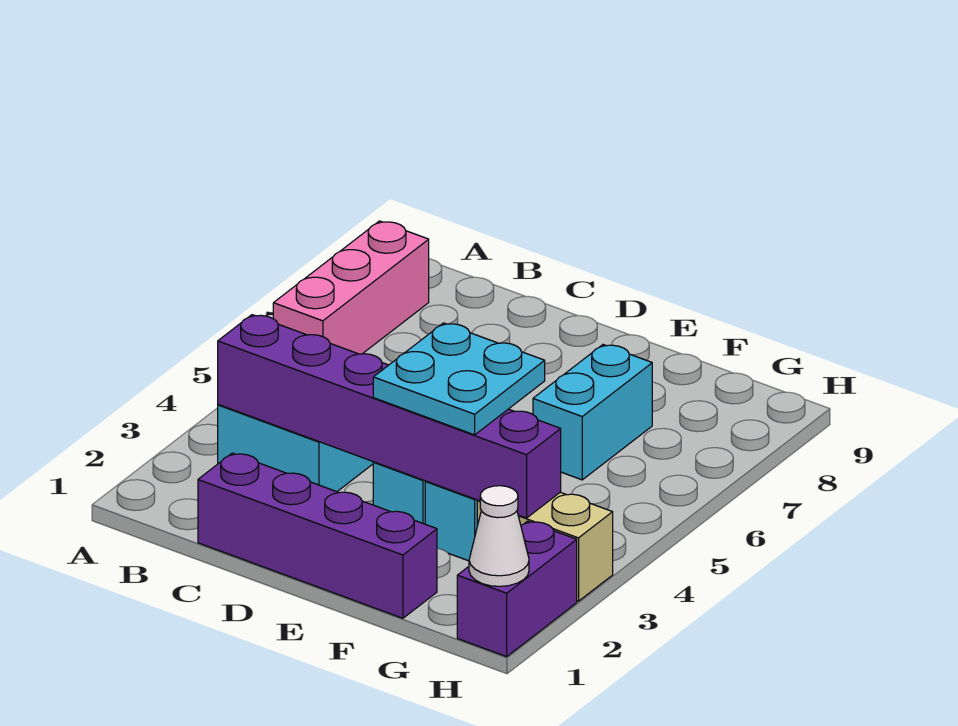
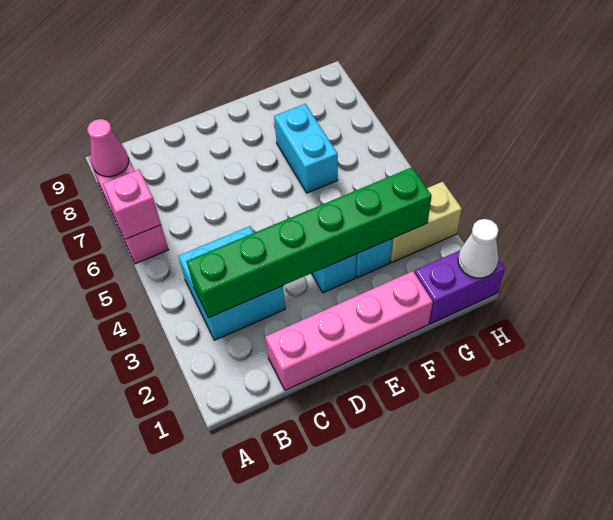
none -> pink brick A6 level 2
none -> pink cone A8 level 2
purple brick B3:G3 level 2 -> green brick B3:G3 level 2
purple brick C1:F1 level 1 -> pink brick C1:F1 level 1
cyan plate E3:F4 level 3 -> none
purple brick H1:H2 level 1 -> purple brick G1:H1 level 1

